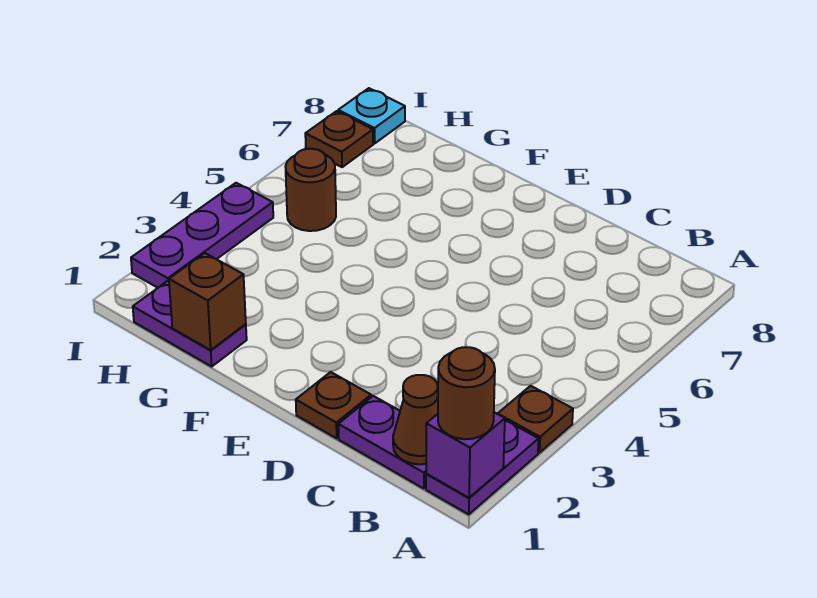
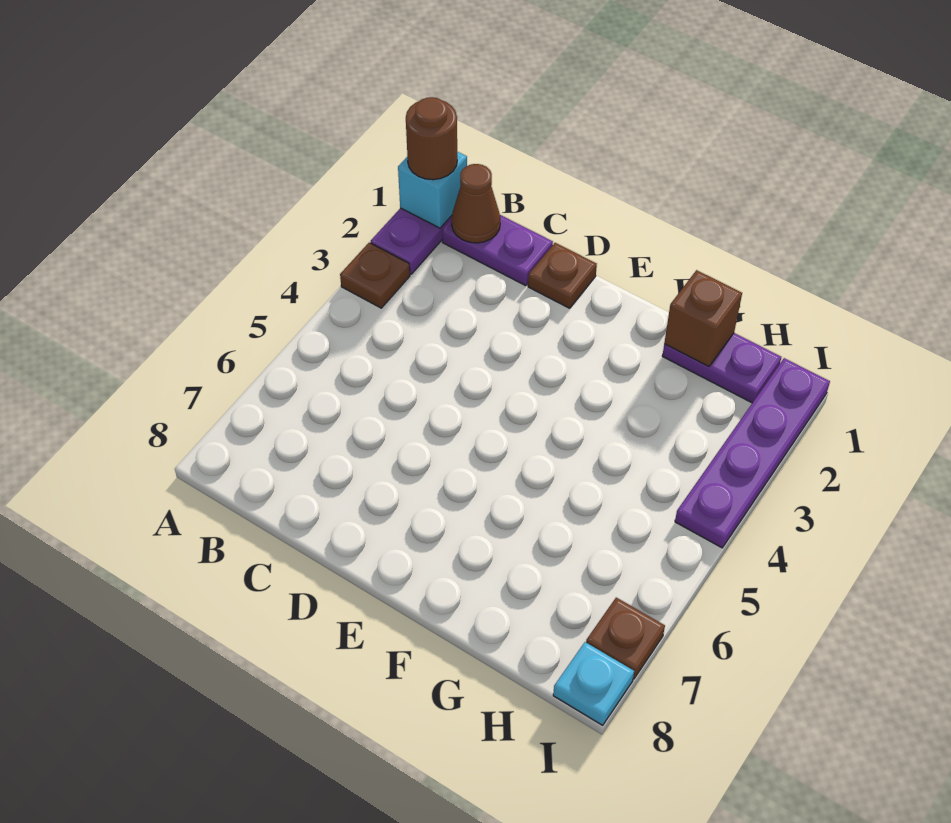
purple brick A1 level 2 -> cyan brick A1 level 2
brown round brick H5 level 1 -> none
purple plate I2:I4 level 1 -> purple plate I1:I4 level 1

